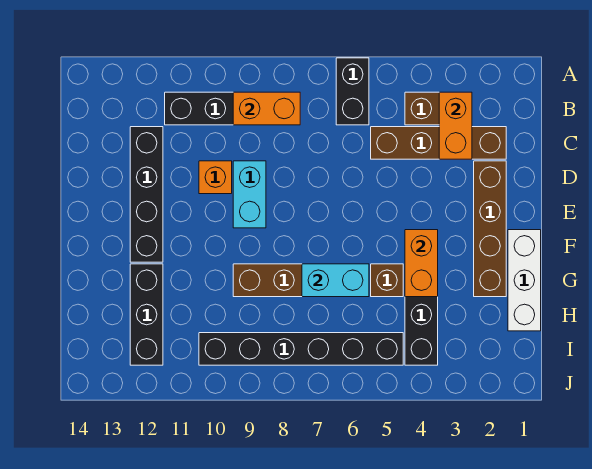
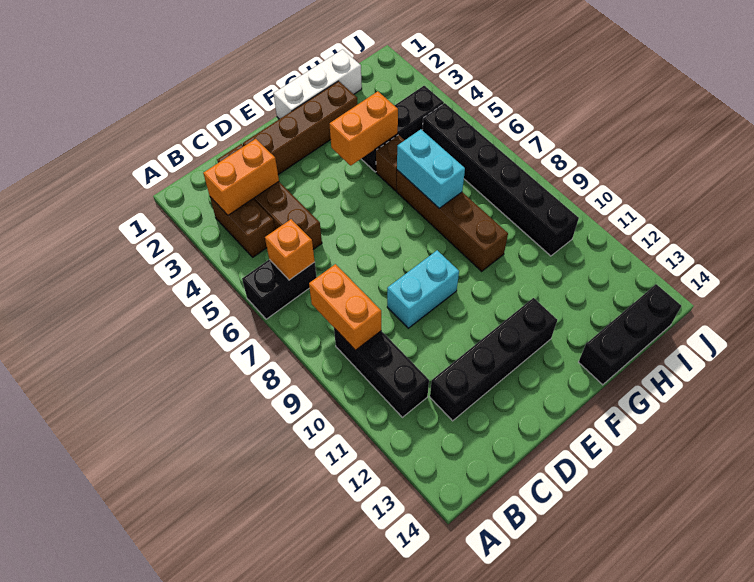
orange brick D10 level 1 -> orange brick B6 level 2
black brick G12:I12 level 1 -> black brick G14:I14 level 1

